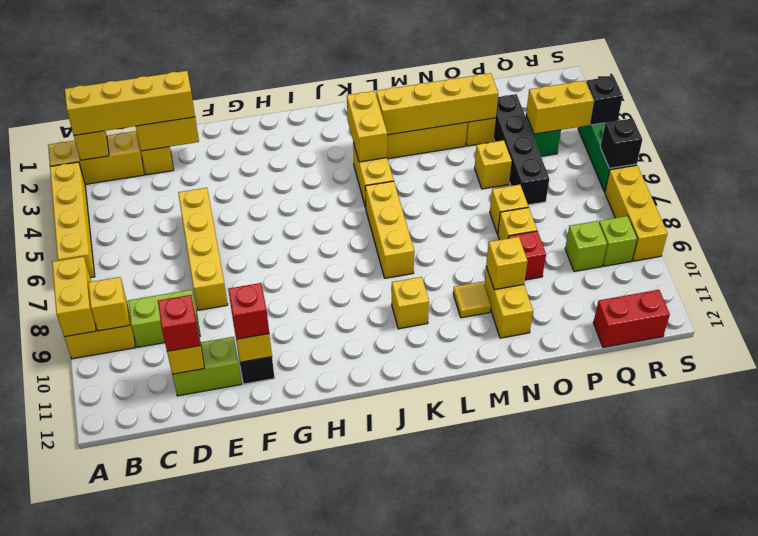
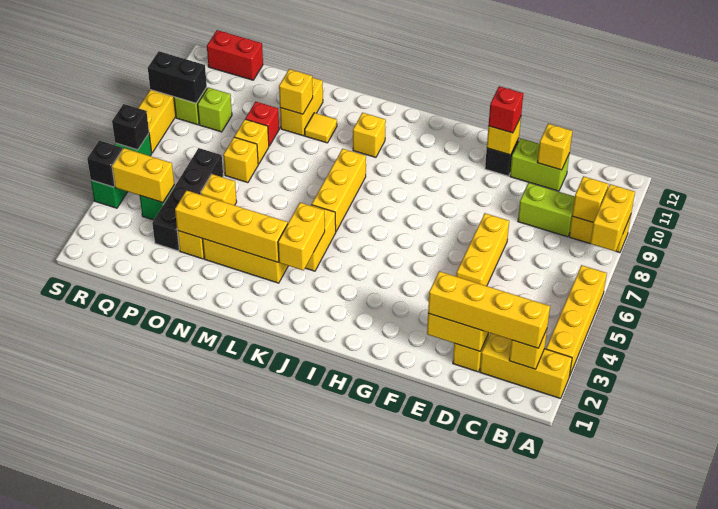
red brick D11 level 3 -> none
yellow brick E5:E8 level 1 -> yellow brick E5:E7 level 1
none -> black brick R9:S9 level 2

